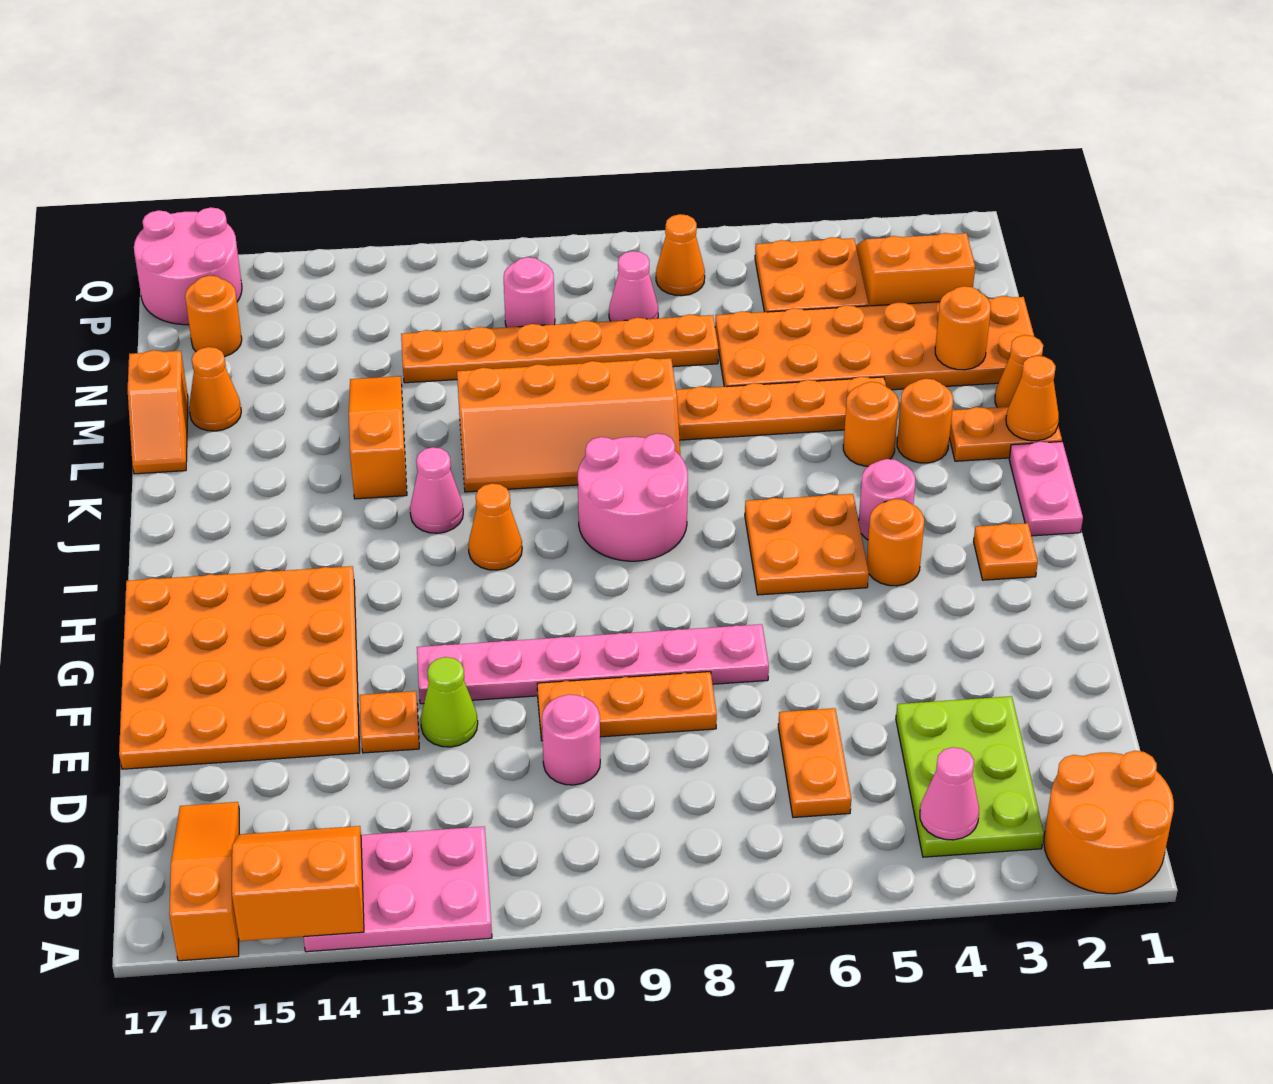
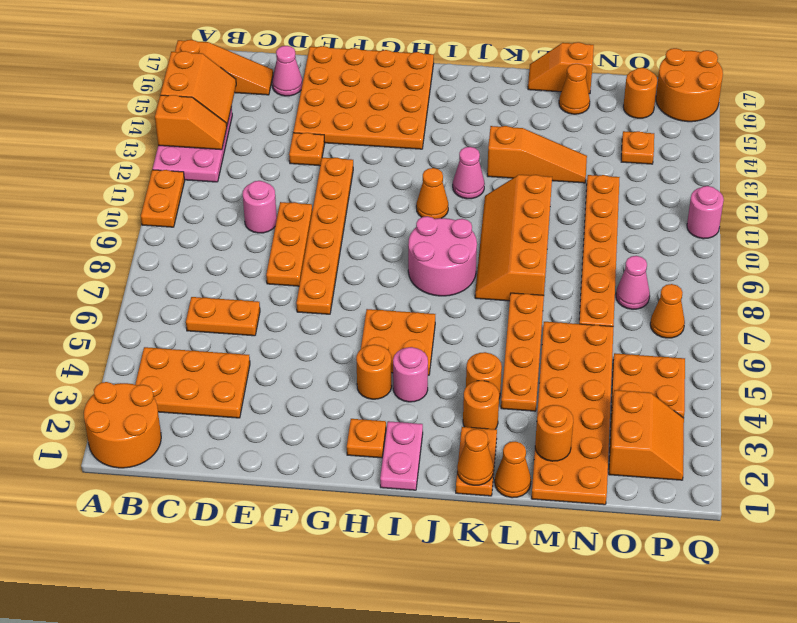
none -> orange plate A10:A11 level 1
none -> orange slope A13:B13 level 2 top A
lime plate B3:D4 level 1 -> orange plate B3:D4 level 1
pink cone B4 level 2 -> pink cone D16 level 1
lime cone E12 level 1 -> none
pink plate F7:F12 level 1 -> orange plate F7:F12 level 1
pink plate I1:J1 level 1 -> pink plate I1:I2 level 1
pink round brick O10 level 1 -> pink round brick Q11 level 1
none -> orange plate O14 level 1
pink round brick P16:Q17 level 1 -> orange round brick P16:Q17 level 1

